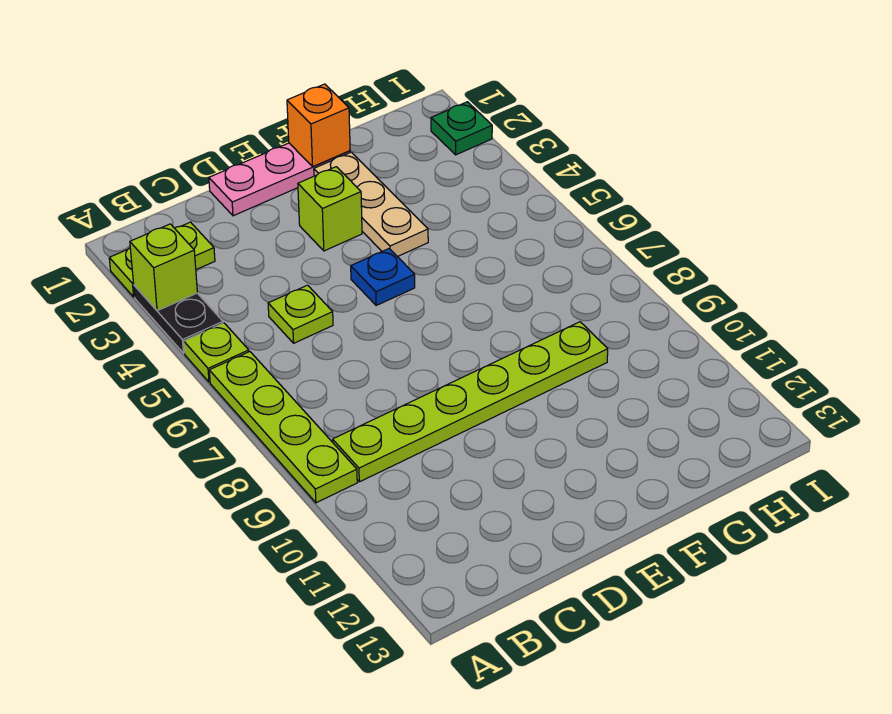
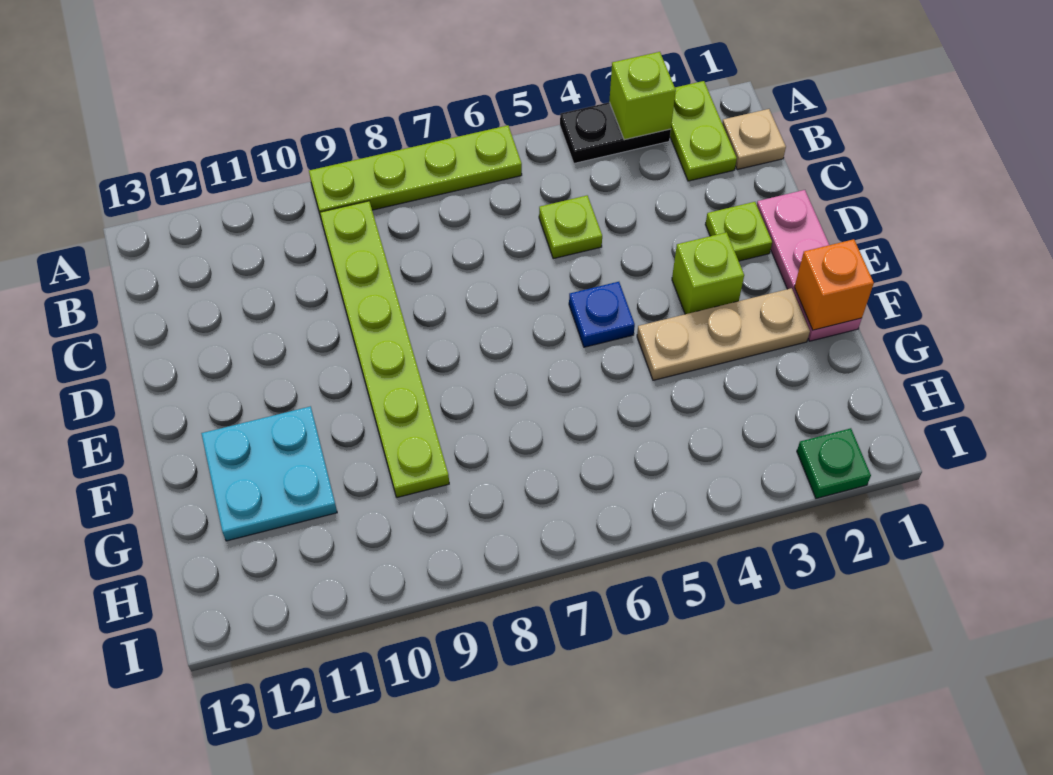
lime plate A5 level 1 -> lime plate D2 level 1
none -> tan plate B1 level 1
none -> cyan plate F11:G12 level 1

